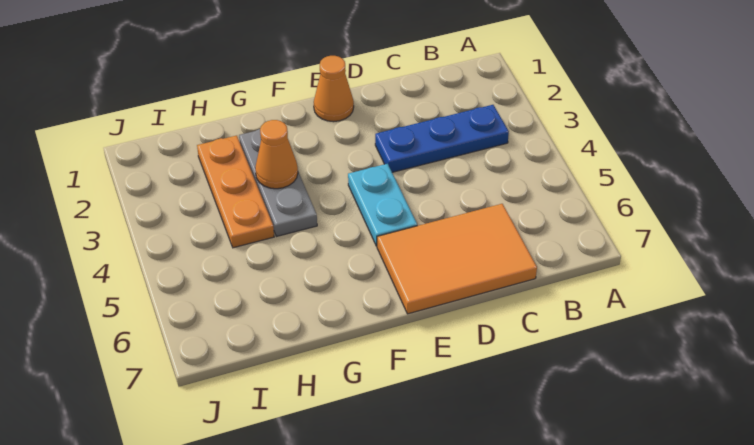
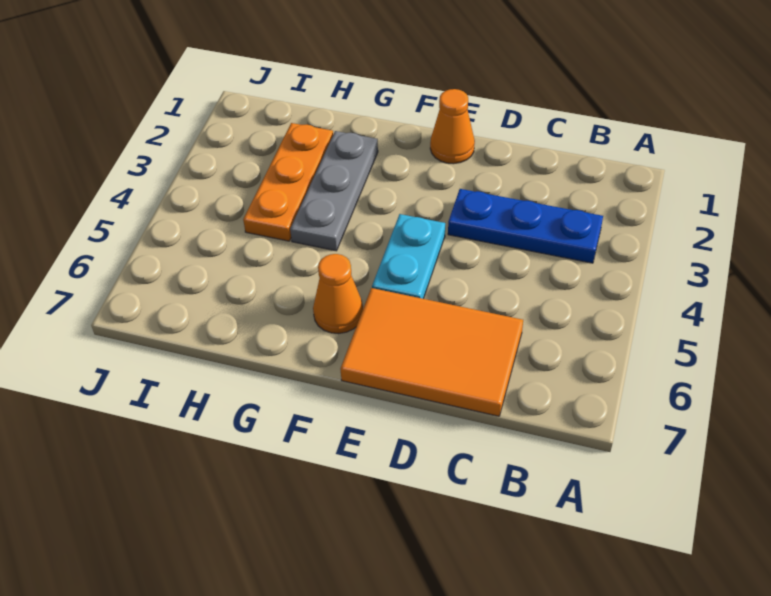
orange cone G3 level 2 -> orange cone F6 level 1

